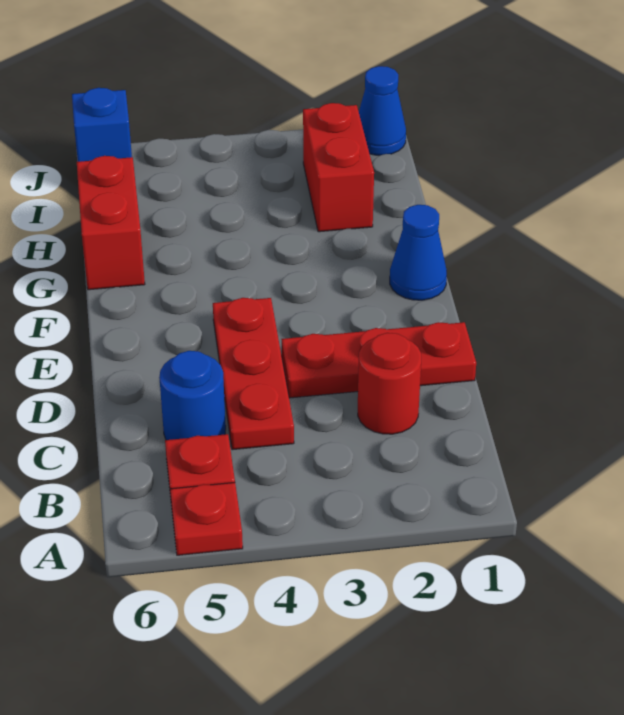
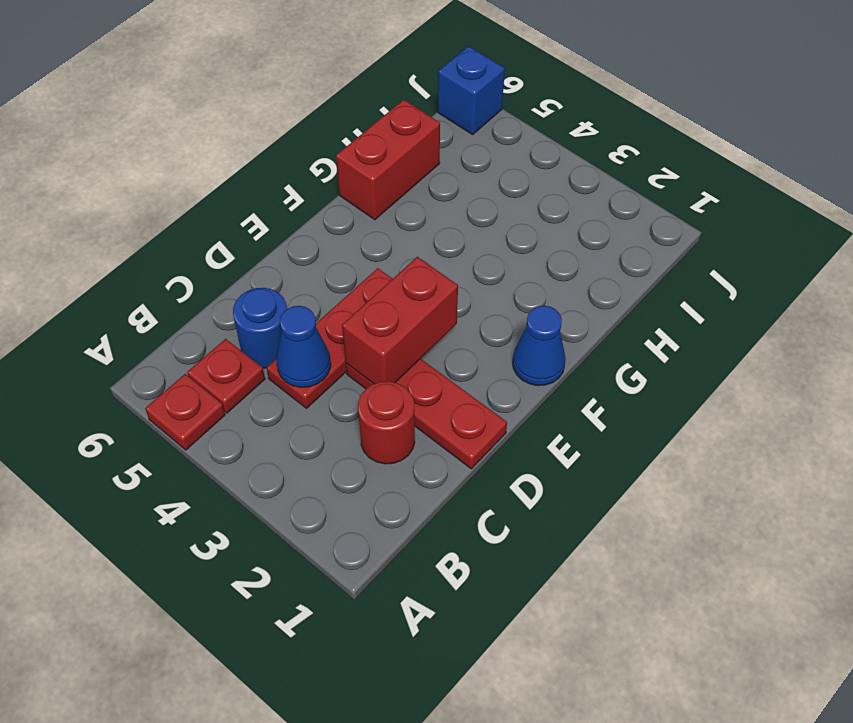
red brick H2:I2 level 1 -> red brick D3:E3 level 2
blue cone J1 level 1 -> blue cone C4 level 2

